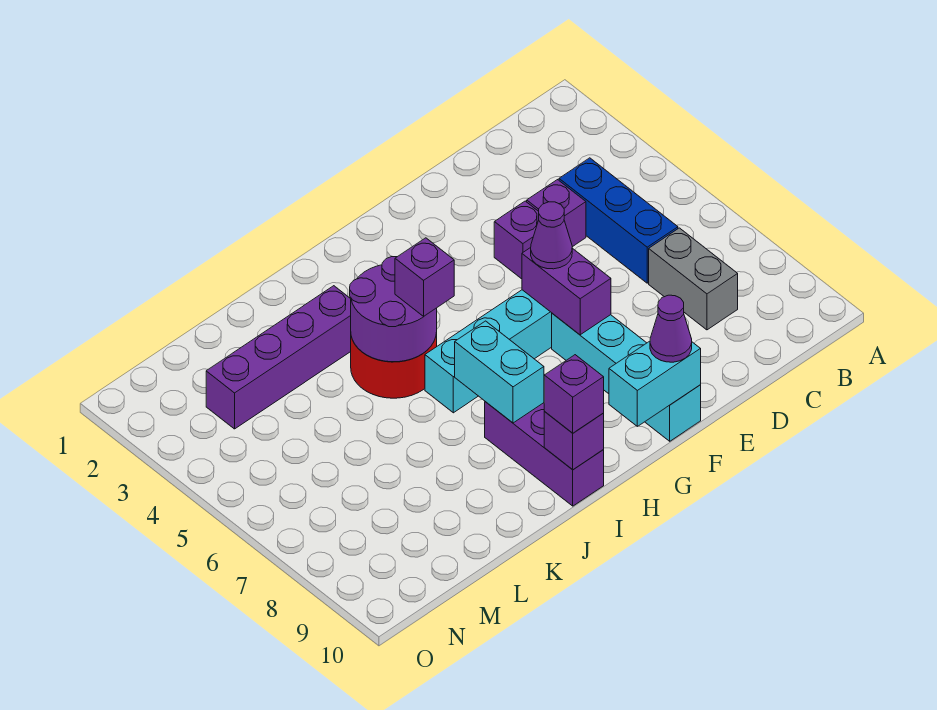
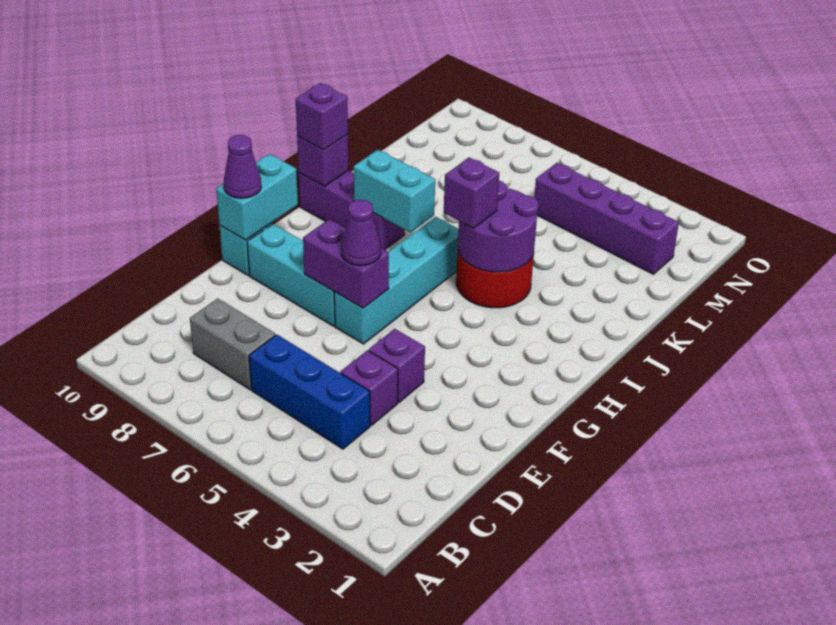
purple brick J3:M3 level 1 -> purple brick M2:M5 level 1

